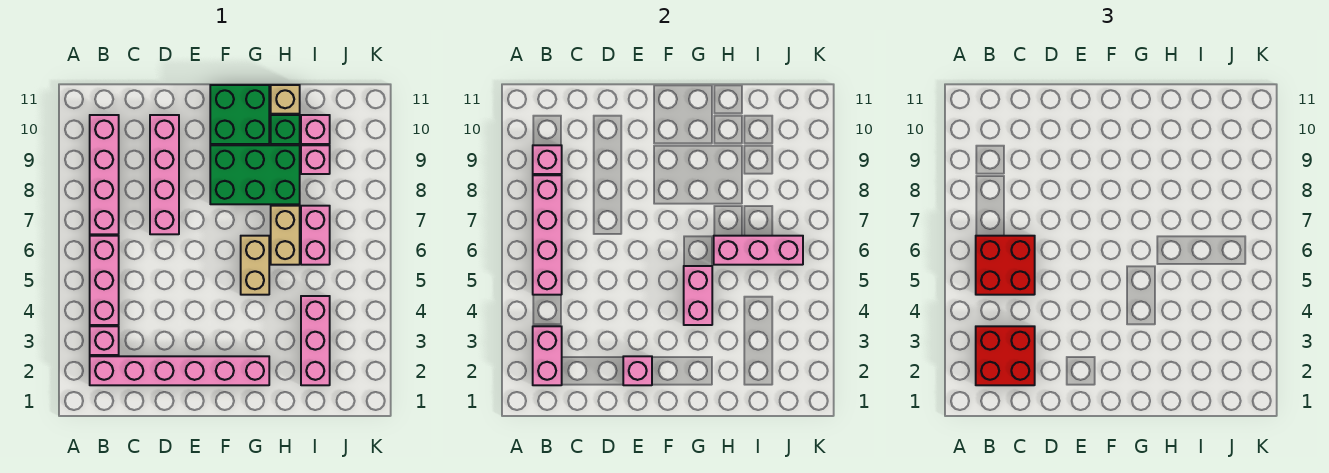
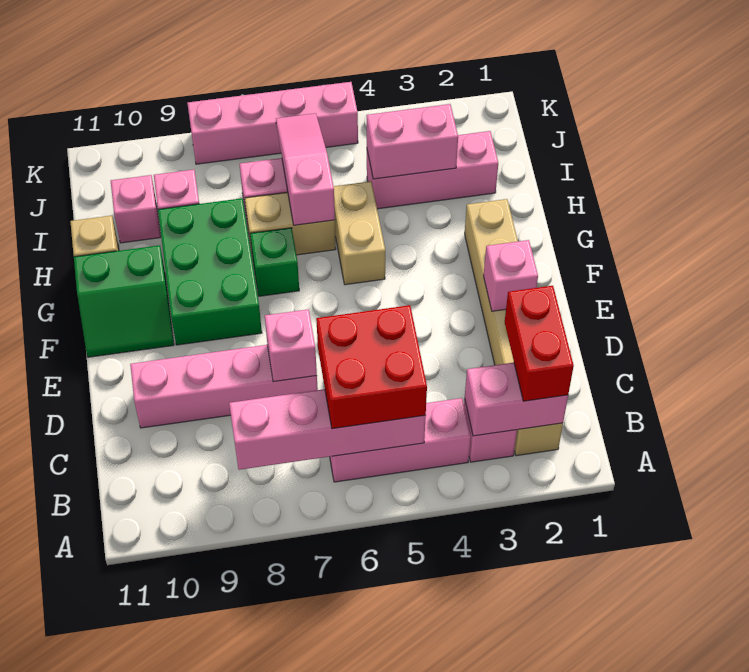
pink brick B2:G2 level 1 -> tan brick B2:G2 level 1
red brick B2:C3 level 3 -> red brick B2:C2 level 3
pink brick B7:B10 level 1 -> pink brick K5:K8 level 1
pink brick B9 level 2 -> pink brick D7 level 2
green brick F10:G11 level 1 -> green slope F10:G11 level 1 top G
pink brick G4:G5 level 2 -> pink brick I3:I4 level 2
tan brick G5:G6 level 1 -> tan brick G5:H5 level 1
pink brick H6:J6 level 2 -> pink slope H6:J6 level 2 top H
green brick H10 level 1 -> green brick G7 level 1

